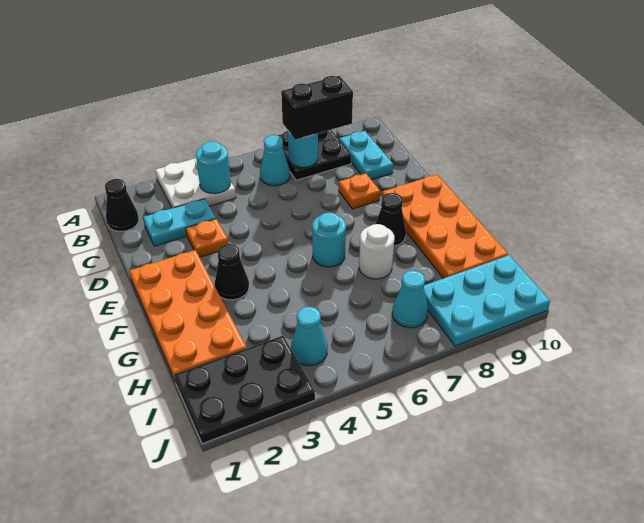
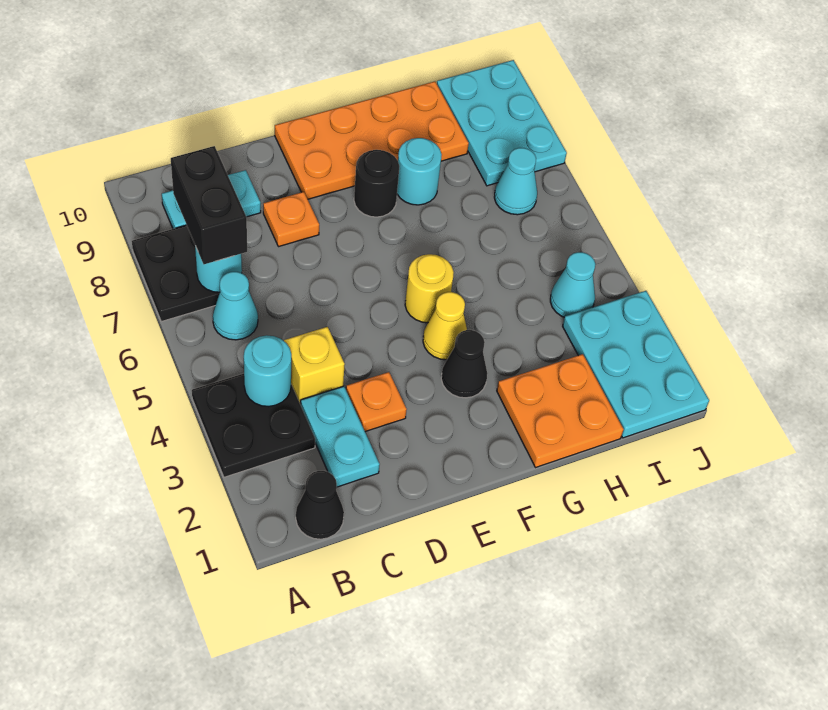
white plate A3:B4 level 1 -> black plate A3:B4 level 1
none -> yellow brick C4 level 1
orange plate E1:H2 level 1 -> orange plate G1:H2 level 1
none -> yellow cone F4 level 1
none -> yellow round brick F5 level 1
cyan round brick F6 level 1 -> cyan round brick G8 level 1
black cone F8 level 1 -> black round brick F8 level 1
white round brick G7 level 1 -> none
black plate I1:J3 level 1 -> cyan plate I1:J3 level 1

